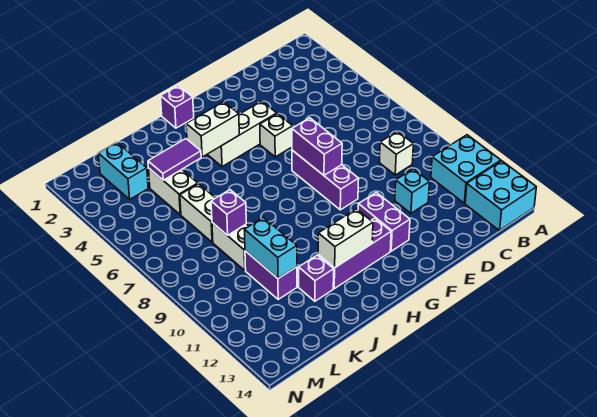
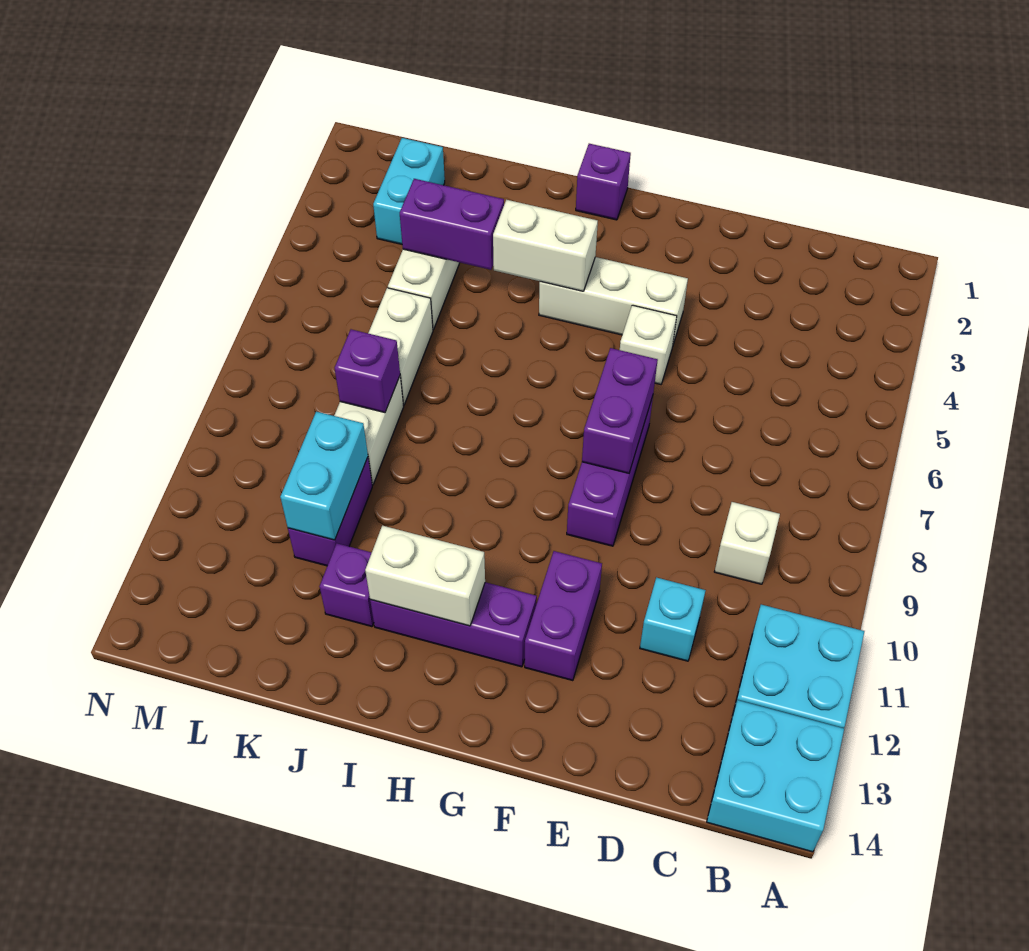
purple tile J4:K4 level 2 -> purple brick J4:K4 level 2

